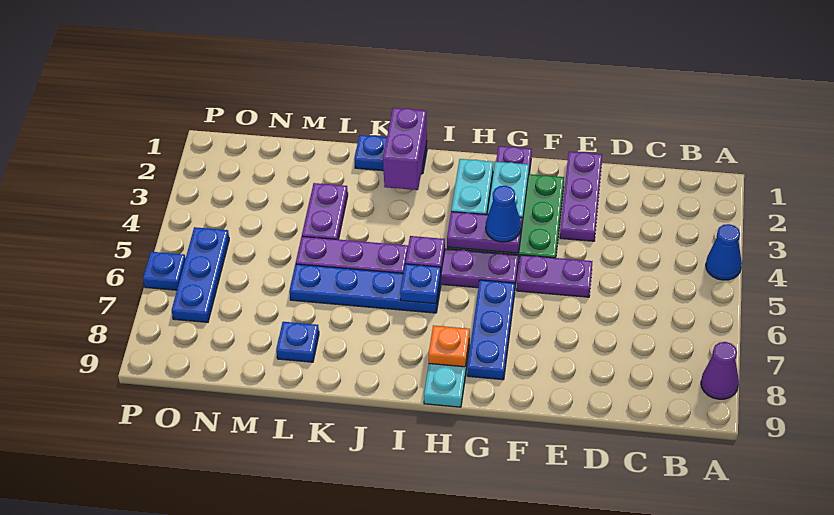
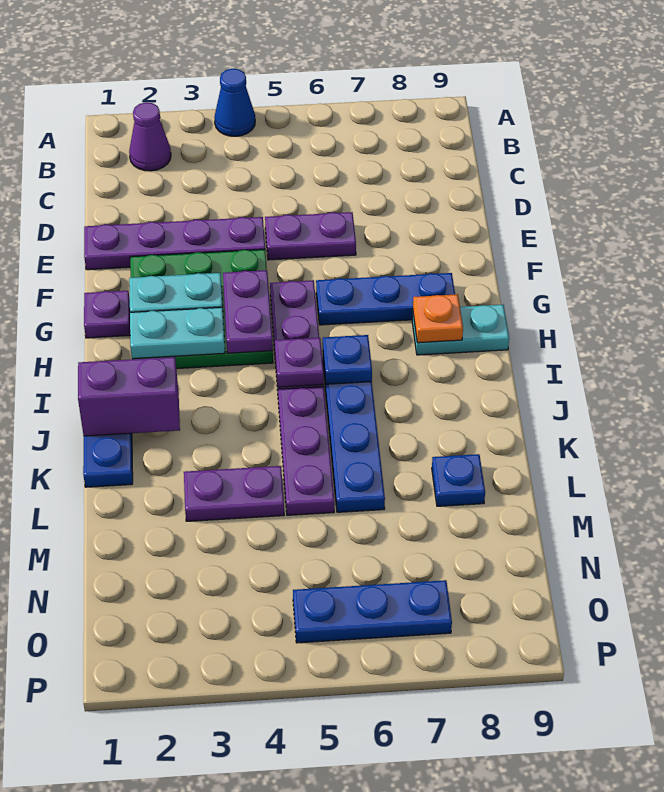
purple cone A8 level 1 -> purple cone B2 level 1
purple plate E1:E3 level 1 -> purple plate E1:E4 level 1
purple plate E5:F5 level 1 -> purple plate E5:E6 level 1
blue cone G4 level 3 -> none
blue plate P6 level 1 -> none

